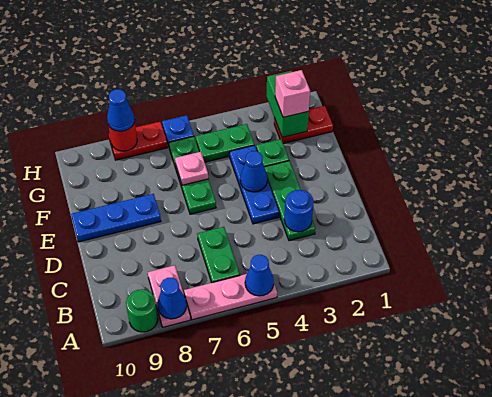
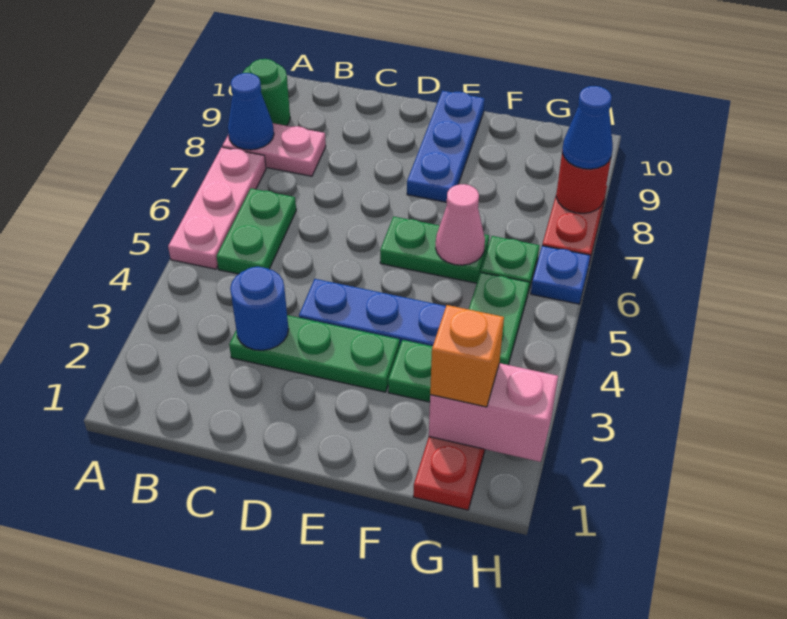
blue cone A5 level 2 -> none
green plate B6:C6 level 1 -> green plate B5:B6 level 1
blue cone E4 level 2 -> none
pink plate F6 level 2 -> pink cone F6 level 2
green brick G2:H2 level 2 -> pink brick G2:H2 level 2
pink brick G2 level 3 -> orange brick G2 level 3

